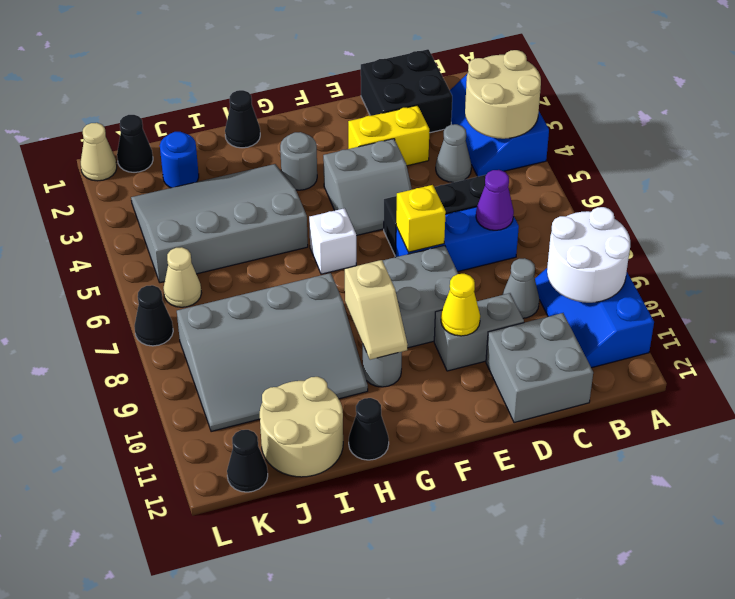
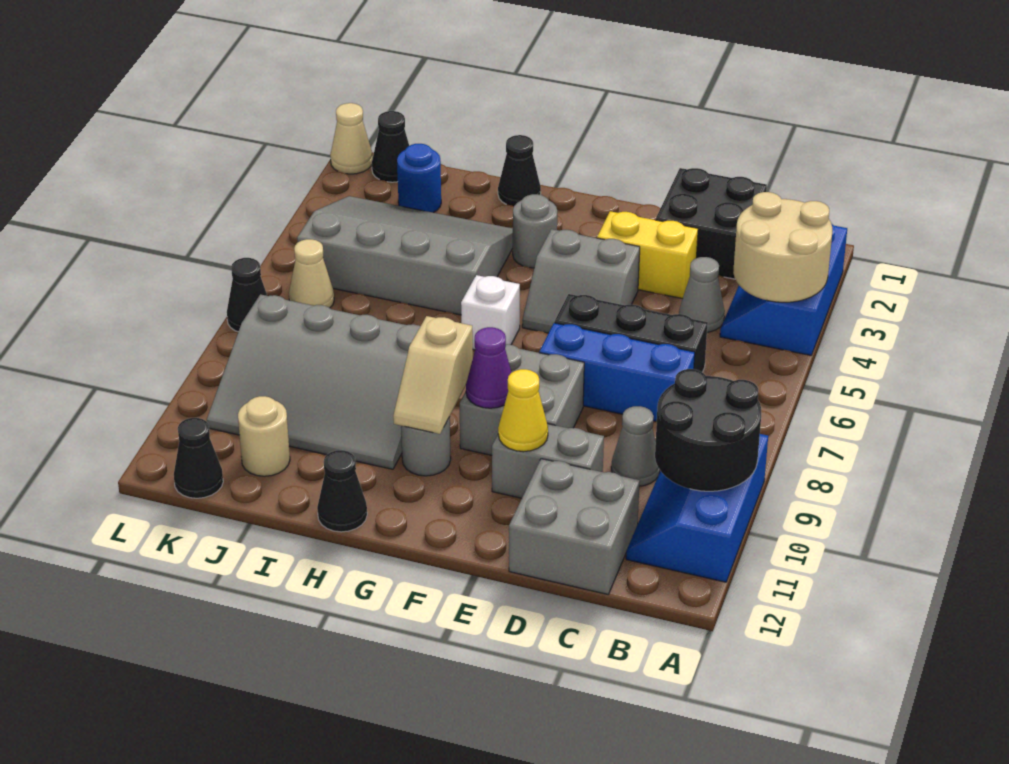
white round brick A9:B10 level 2 -> black round brick A9:B10 level 2
purple cone C7 level 2 -> purple cone F9 level 2
yellow brick E7 level 2 -> none
tan round brick I11:J12 level 1 -> tan round brick J11 level 1

